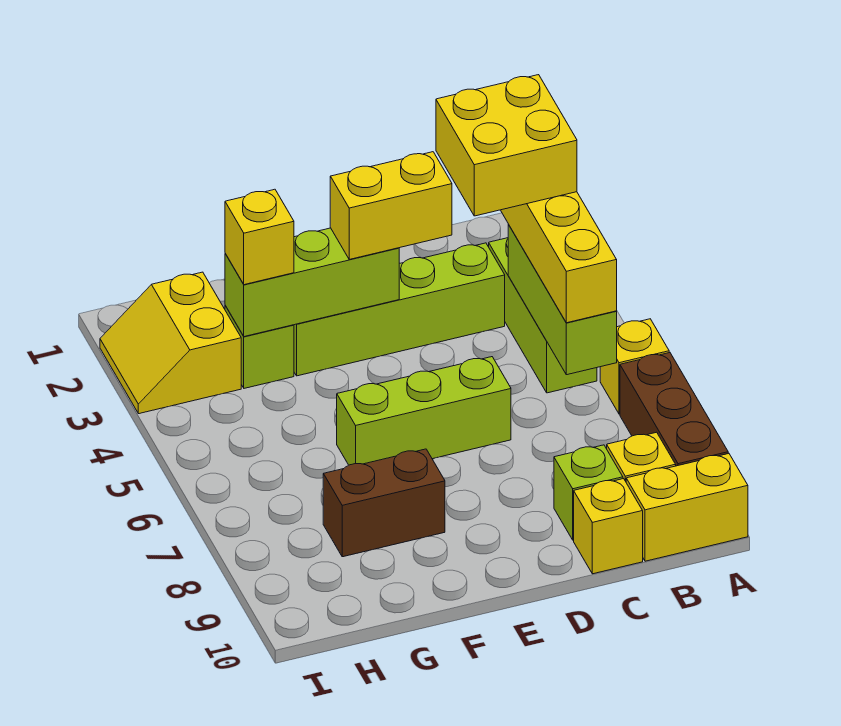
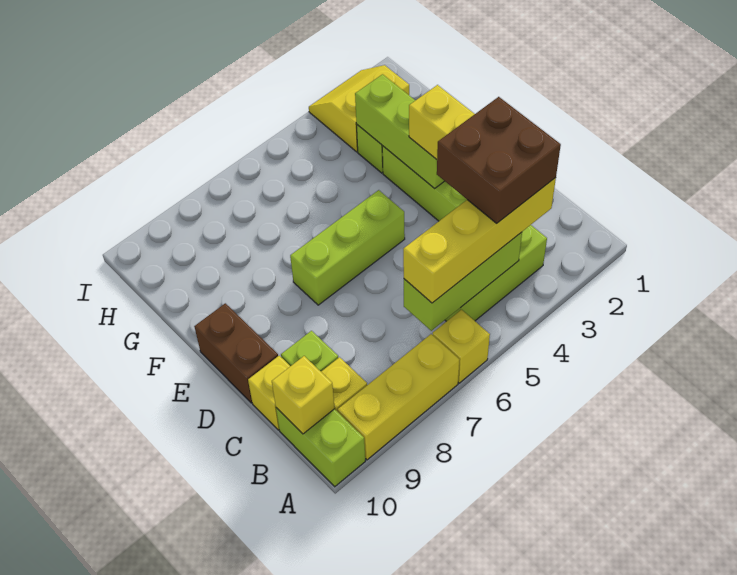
brown brick A7:A9 level 1 -> yellow brick A7:A9 level 1
yellow brick A10:B10 level 1 -> lime brick A10:B10 level 1
yellow brick B3:C4 level 4 -> brown brick B3:C4 level 4
lime brick D6:F6 level 1 -> lime brick E5:E7 level 1
brown brick F8:G8 level 1 -> brown brick D10:E10 level 1
yellow brick G3 level 3 -> yellow brick B10 level 2

